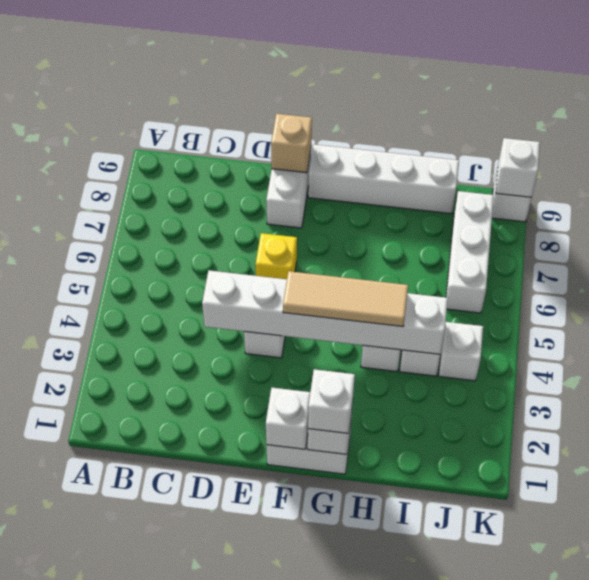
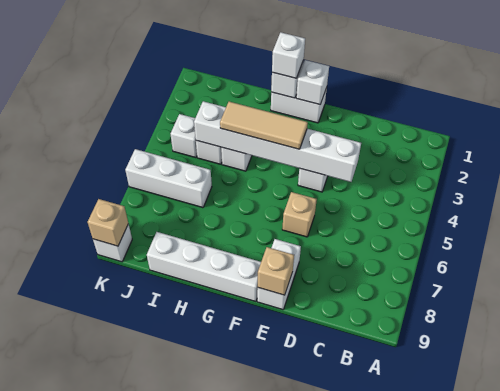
yellow brick E6 level 1 -> tan brick E6 level 1
white brick J6:J8 level 1 -> white brick I6:K6 level 1
white brick K9 level 2 -> tan brick K9 level 2

